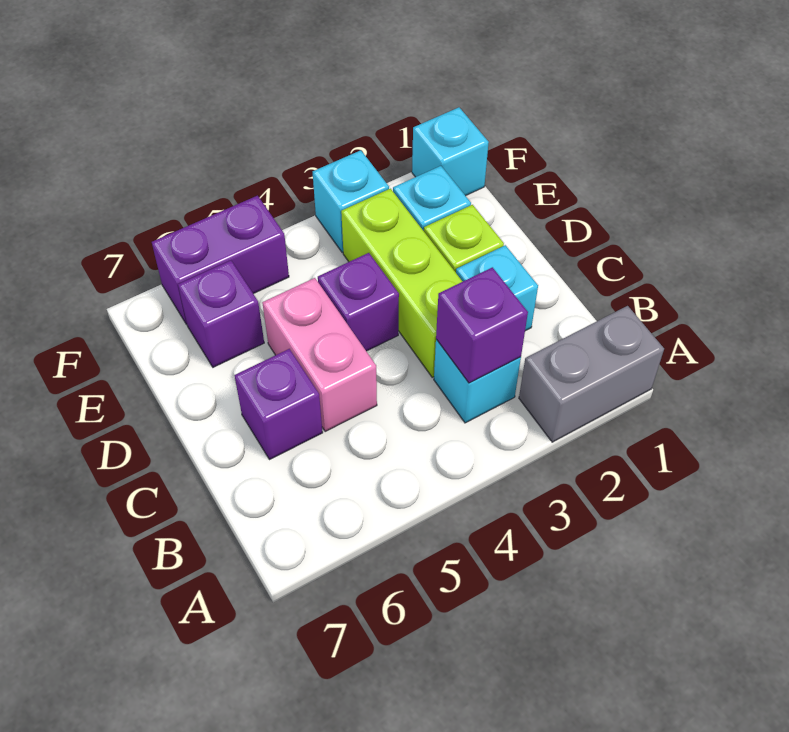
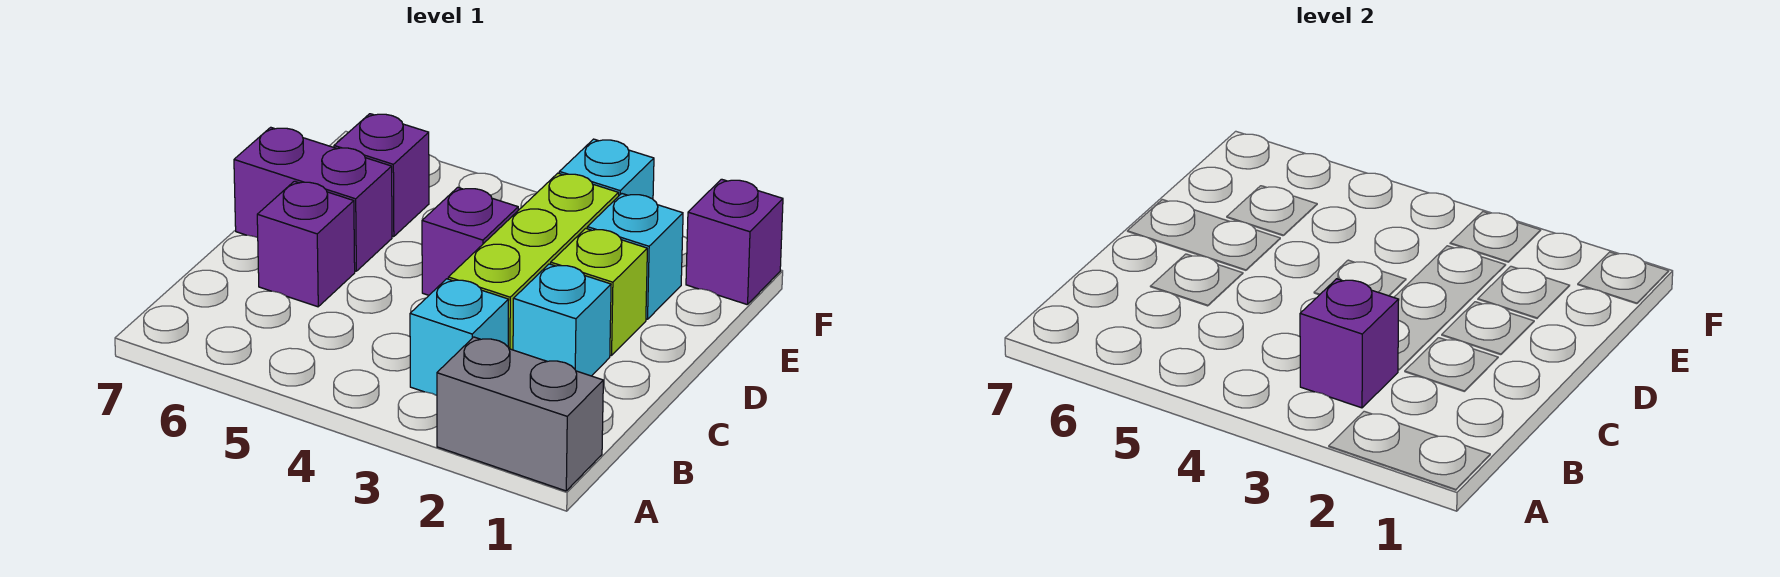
pink brick C5:D5 level 1 -> none
cyan brick F1 level 1 -> purple brick F1 level 1
purple brick F5:F6 level 1 -> purple brick D6:D7 level 1

